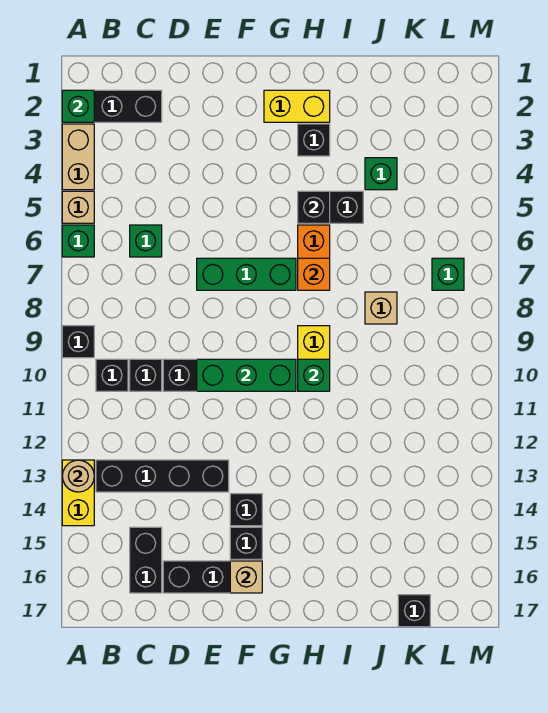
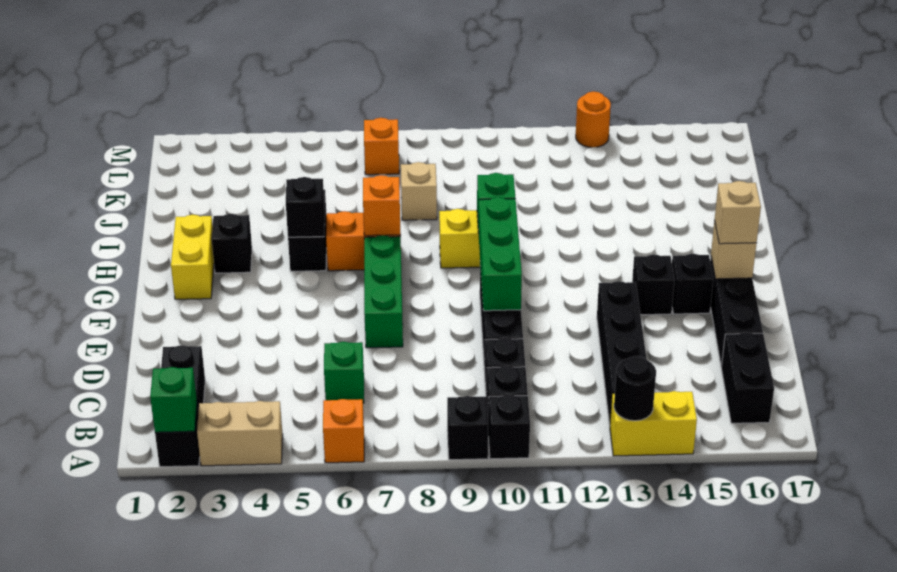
tan brick A5 level 1 -> tan brick F16 level 3
green brick A6 level 1 -> orange brick A6 level 1
tan round brick A13 level 2 -> black round brick A13 level 2
black brick C15:C16 level 1 -> black brick B16:C16 level 1
green brick J4 level 1 -> none
black brick K17 level 1 -> black brick A10 level 1
green brick L7 level 1 -> orange brick L7 level 1
none -> orange round brick M13 level 1

